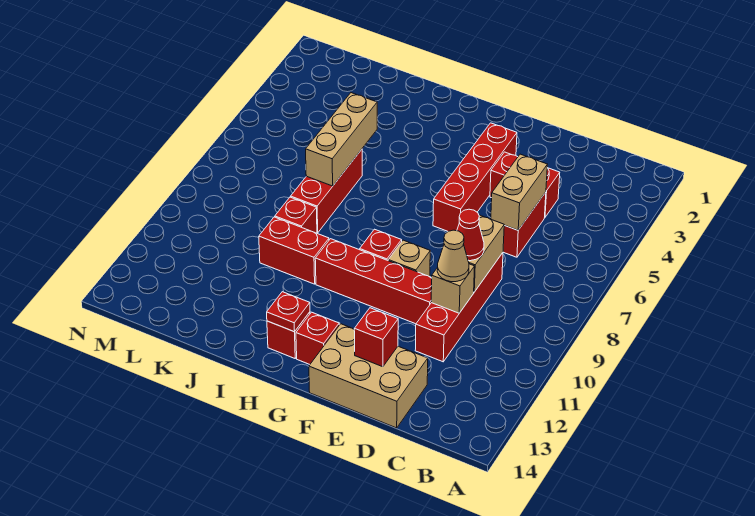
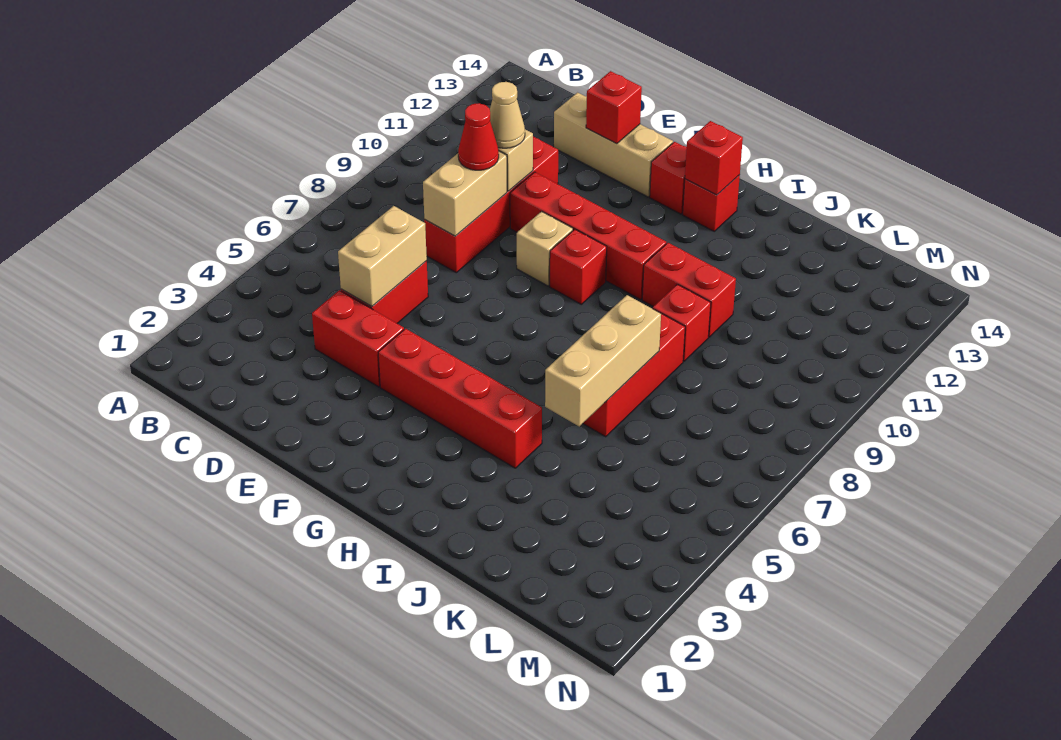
tan brick D13:F14 level 1 -> tan brick D13:F13 level 1
red brick F3:F6 level 1 -> red brick F4:I4 level 1
red plate H13 level 2 -> red brick H13 level 2

